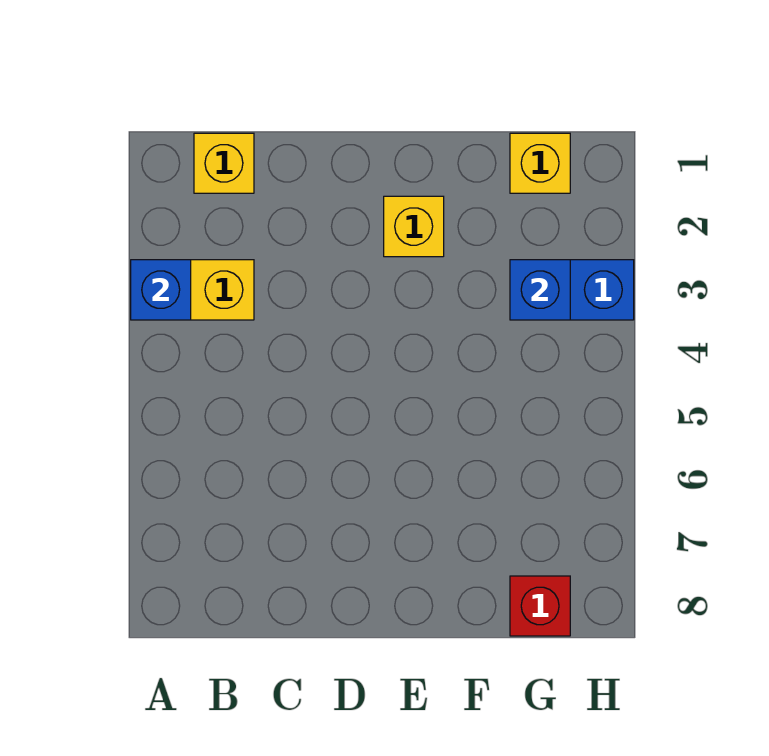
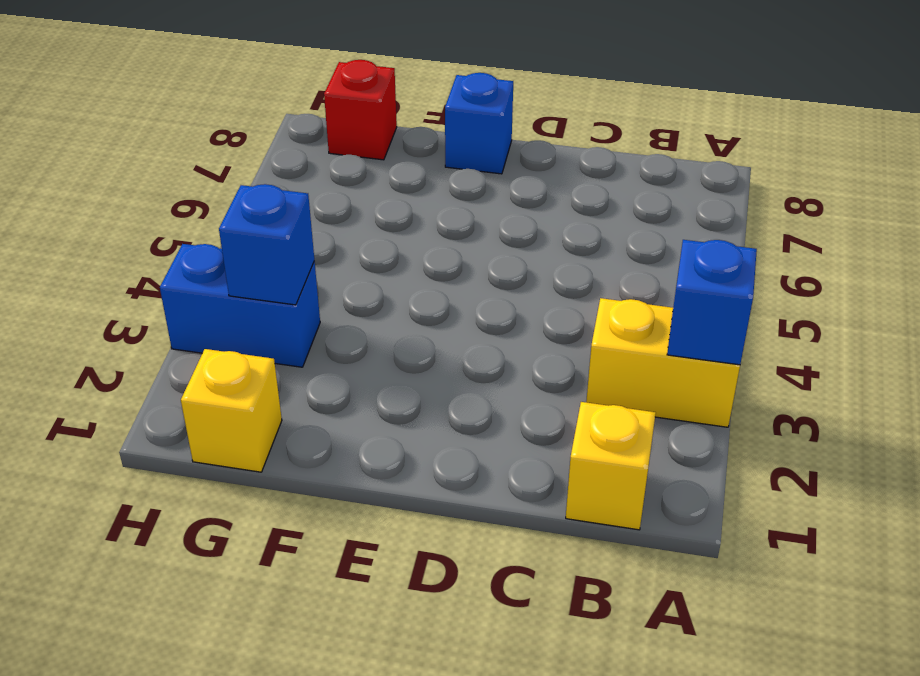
yellow brick E2 level 1 -> none
none -> blue brick E8 level 1

